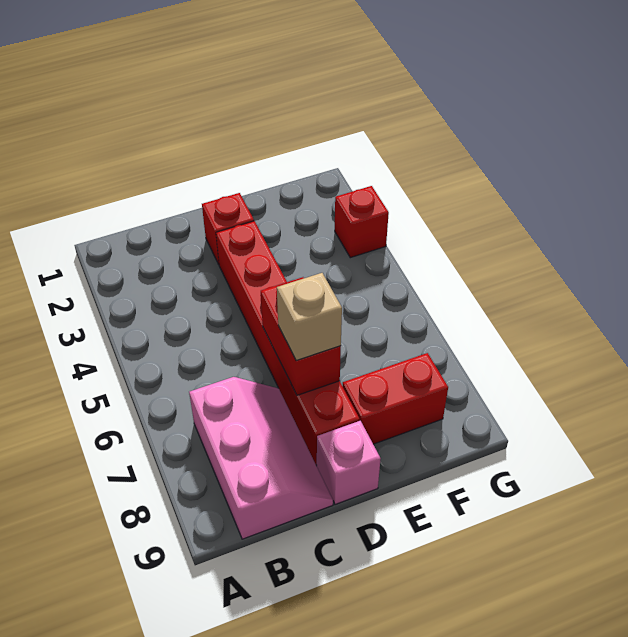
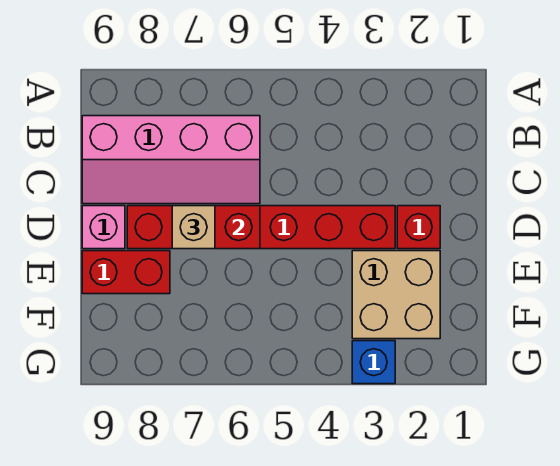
pink slope B7:C9 level 1 top B -> pink slope B6:C9 level 1 top B
none -> tan brick E2:F3 level 1
red brick E8:F8 level 1 -> red brick E8:E9 level 1
red brick G3 level 1 -> blue brick G3 level 1

